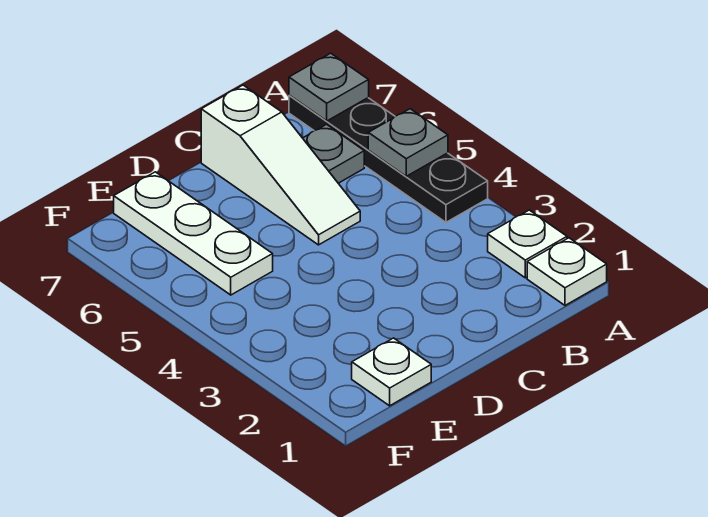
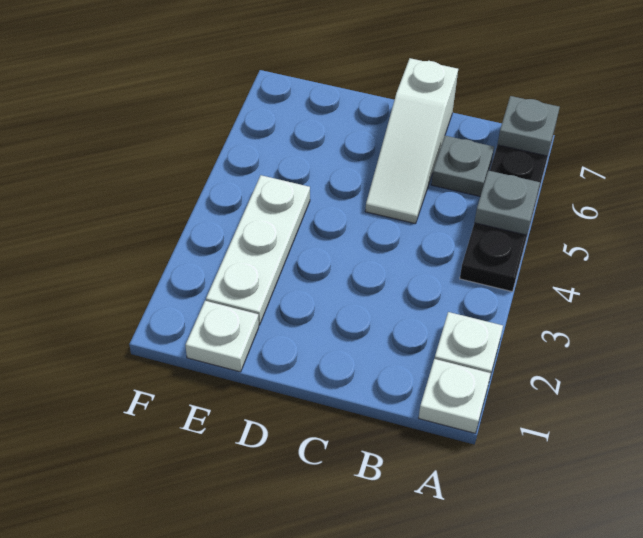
white plate E5:E7 level 1 -> white plate E2:E4 level 1

